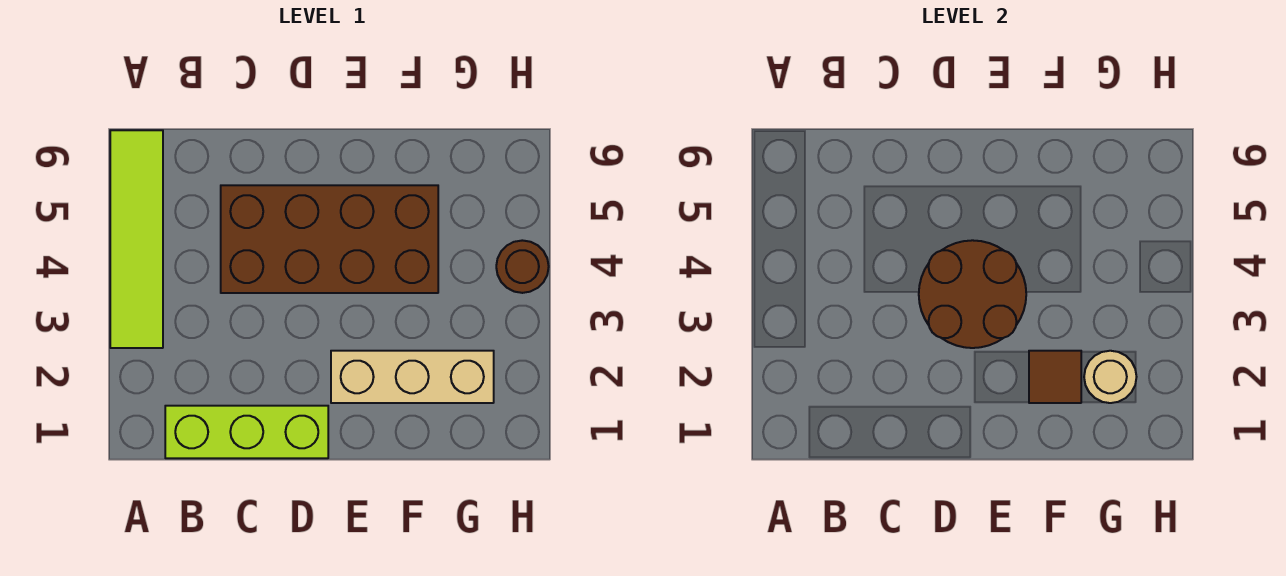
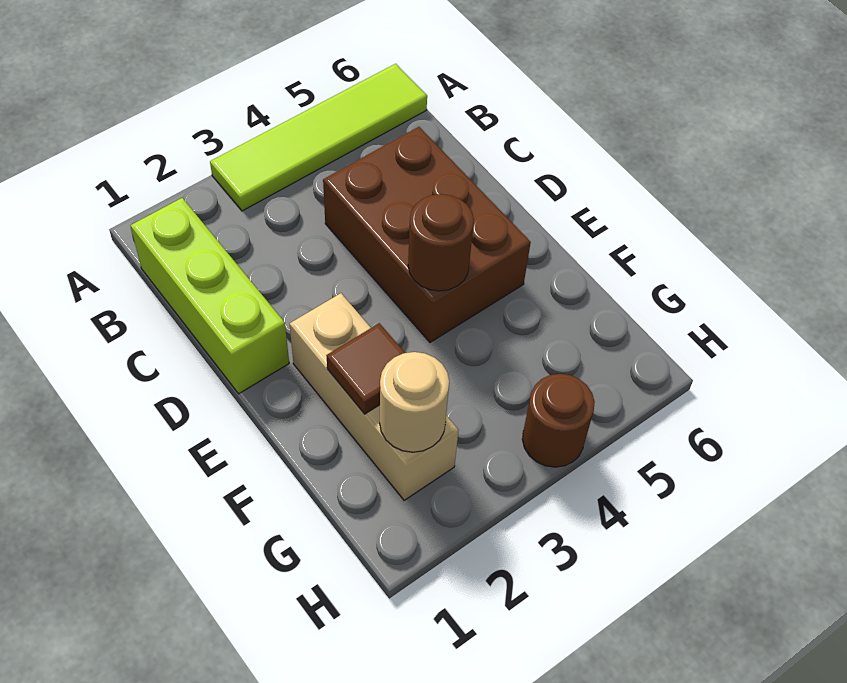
brown brick C4:F5 level 1 -> brown brick C4:E5 level 1
brown round brick D3:E4 level 2 -> brown round brick E4 level 2

